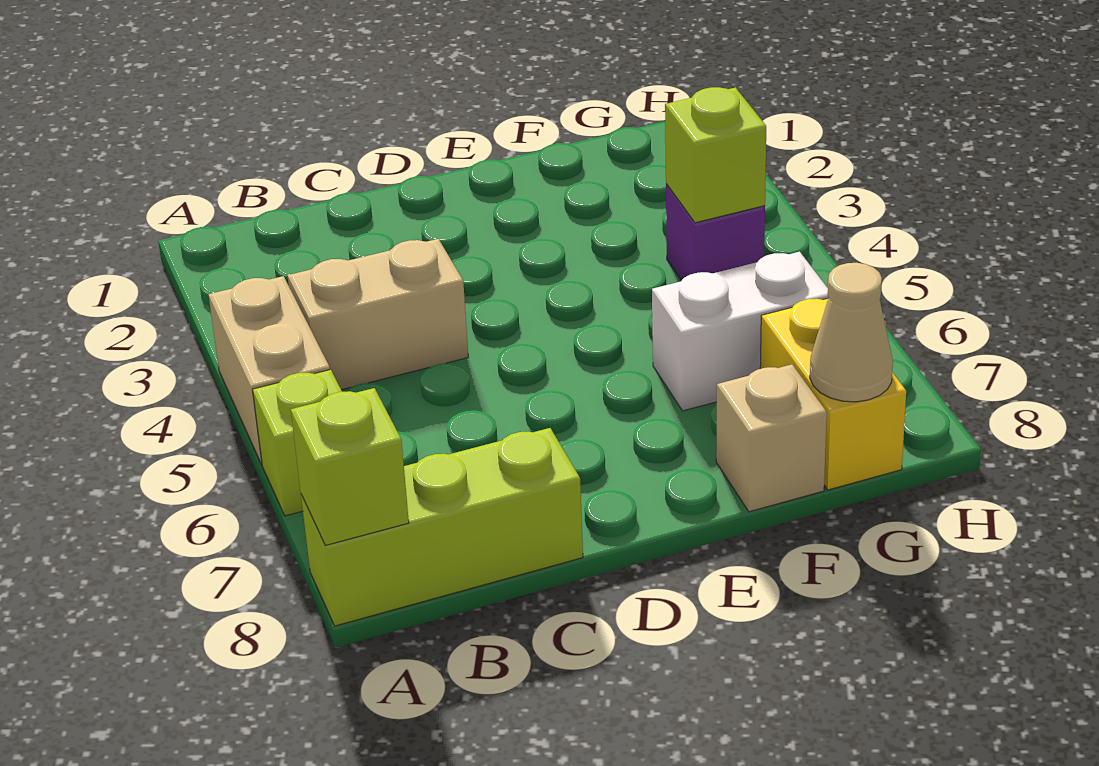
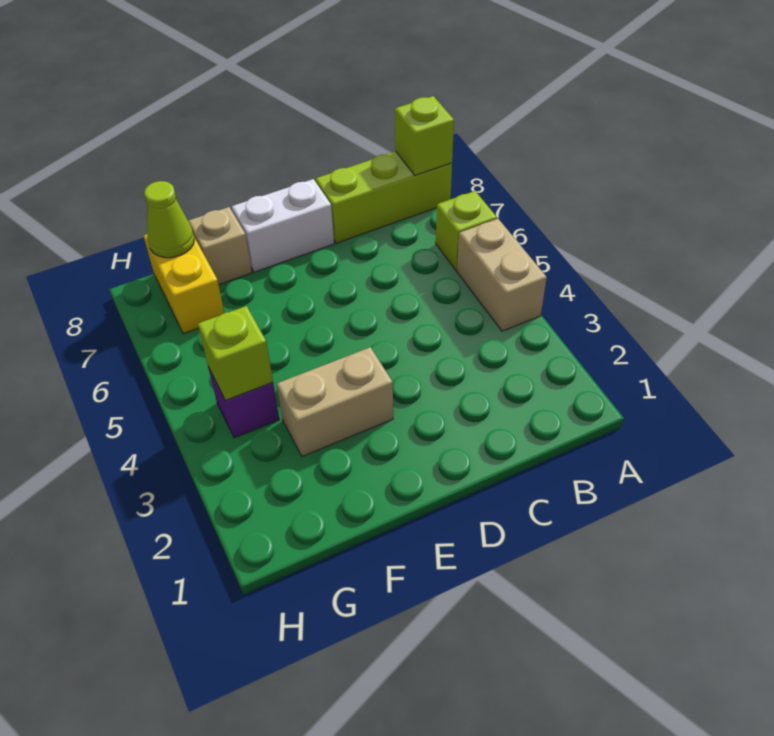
tan brick B4:C4 level 1 -> tan brick E3:F3 level 1
white brick F6:G6 level 1 -> white brick D8:E8 level 1
tan cone G8 level 2 -> lime cone G8 level 2

